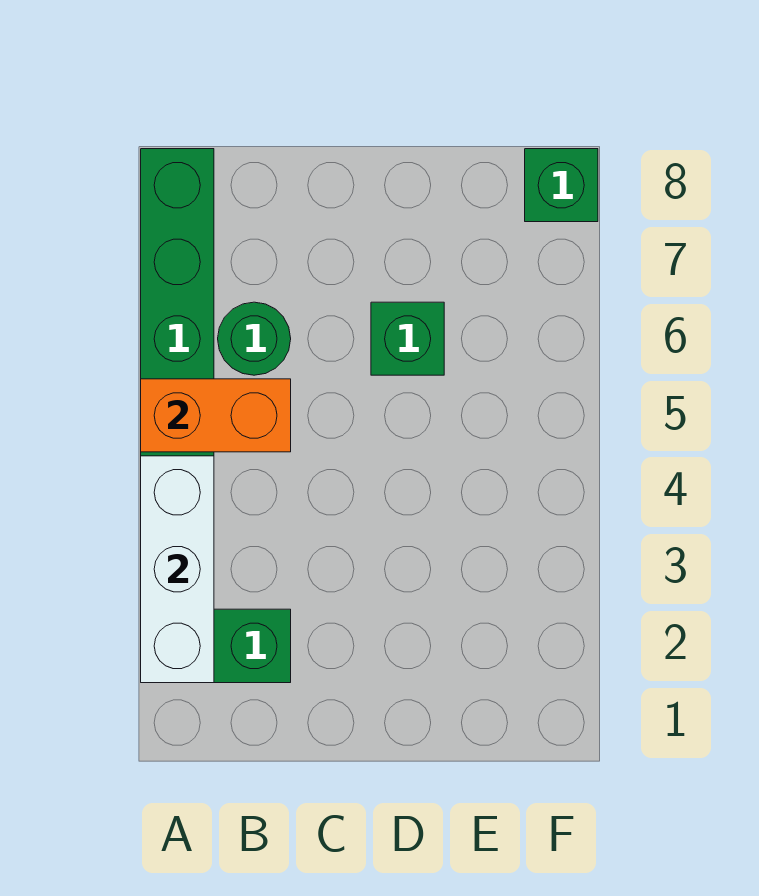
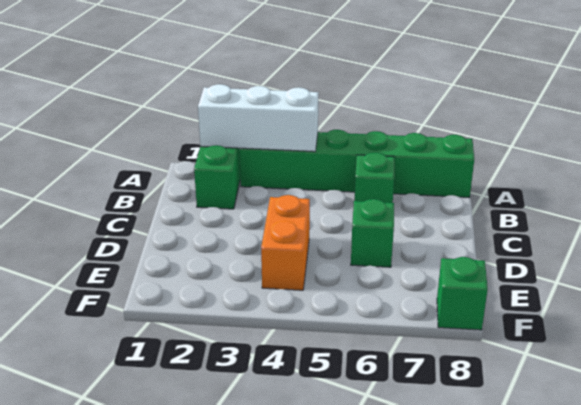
orange brick A5:B5 level 2 -> orange brick D4:E4 level 1
green round brick B6 level 1 -> green brick B6 level 1

